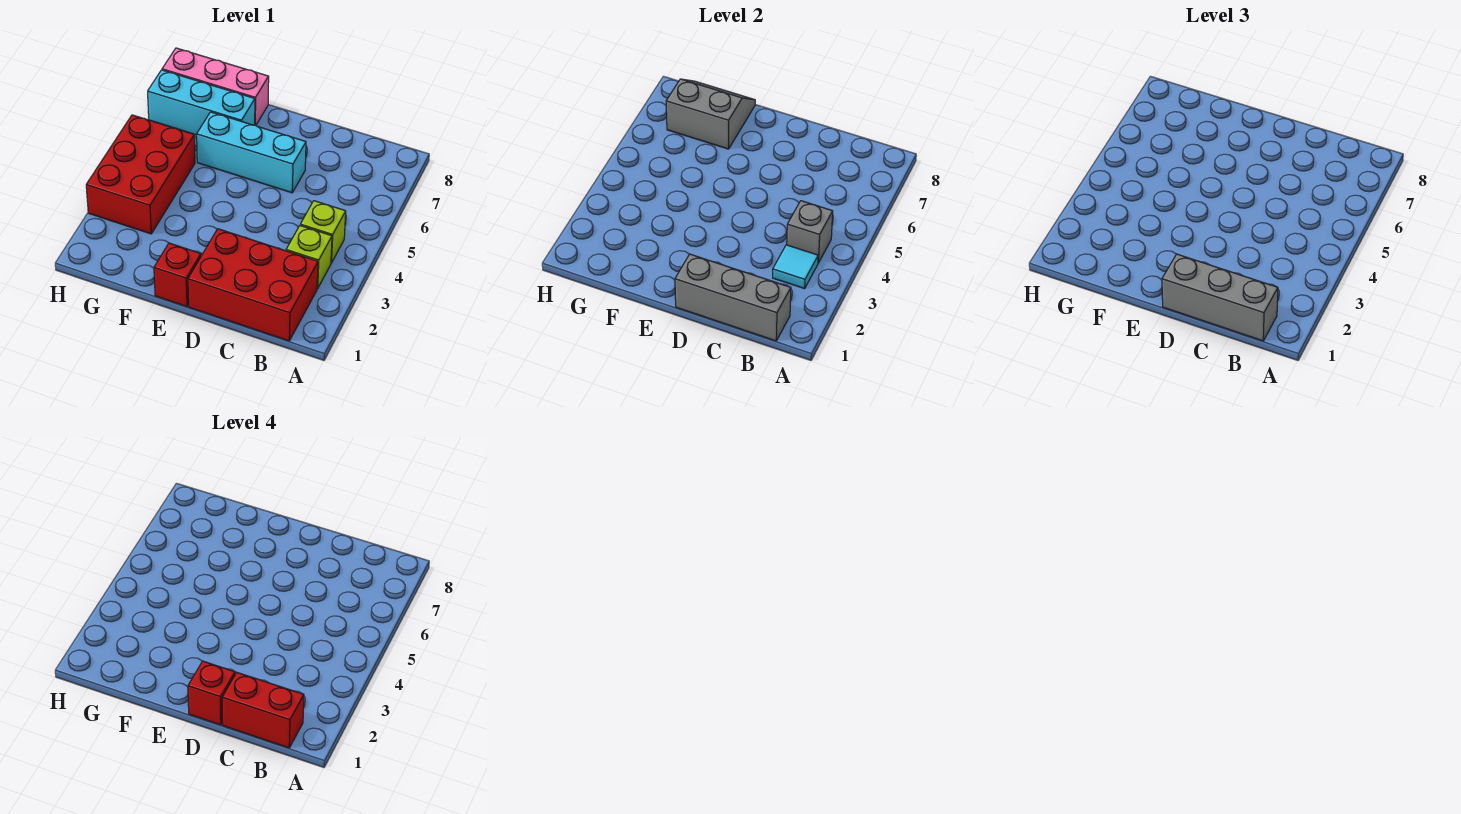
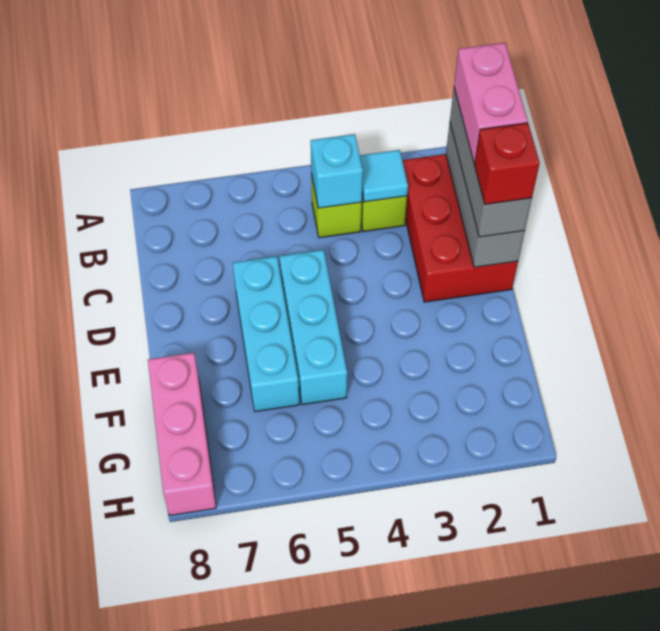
red brick B1:C1 level 4 -> pink brick B1:C1 level 4
grey brick B4 level 2 -> cyan brick B4 level 2
red brick E1 level 1 -> none
cyan brick F7:H7 level 1 -> cyan brick D5:F5 level 1
grey slope F7:G8 level 2 top 7 -> none
red brick G3:H5 level 1 -> none

